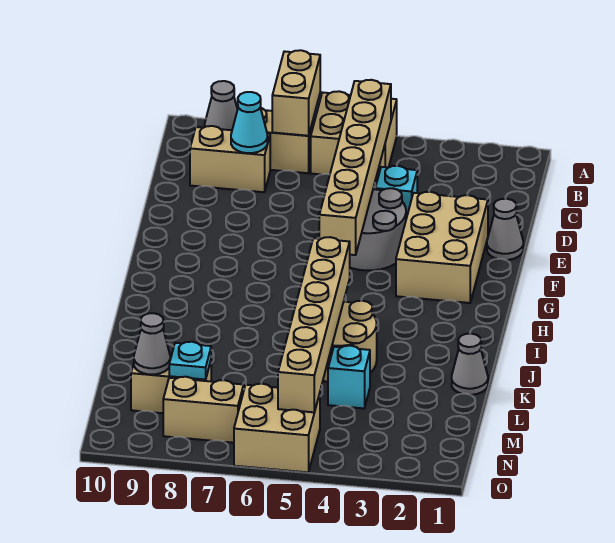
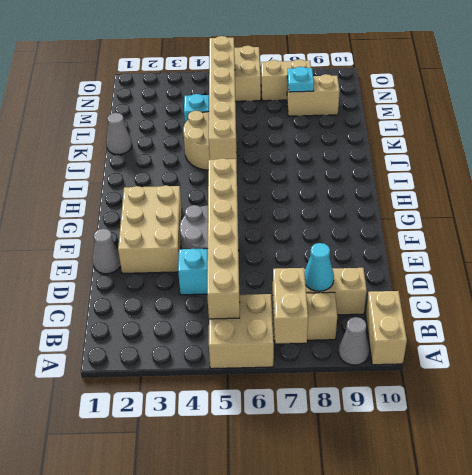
none -> tan brick A10:B10 level 1
grey cone M9 level 2 -> none

